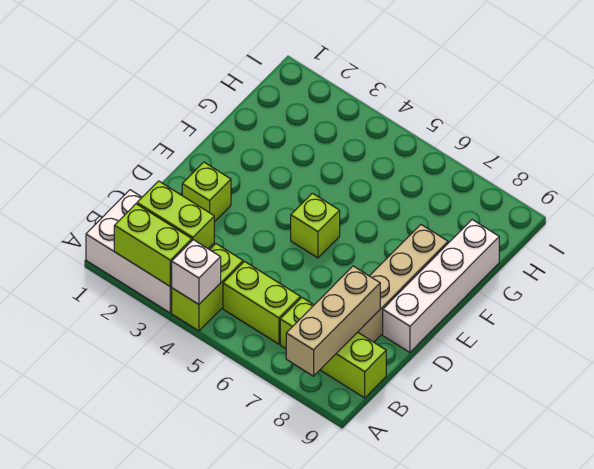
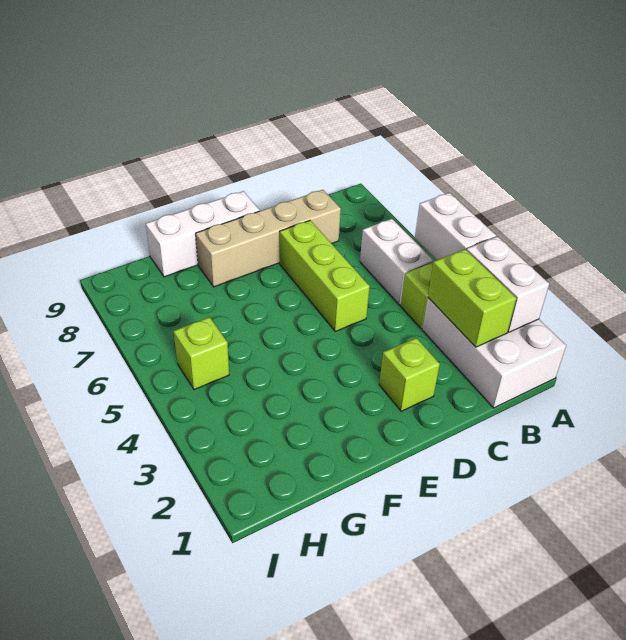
lime brick A2:A3 level 2 -> white brick A2:A3 level 2
white brick A4 level 2 -> white brick A4:A5 level 2
tan brick A8:C8 level 2 -> none
lime brick B5:B6 level 1 -> white brick B5:B6 level 1
lime brick B7:B9 level 1 -> lime brick D5:D7 level 1
white brick D9:G9 level 1 -> white brick E9:G9 level 1
lime brick E5 level 1 -> lime brick H5 level 1

